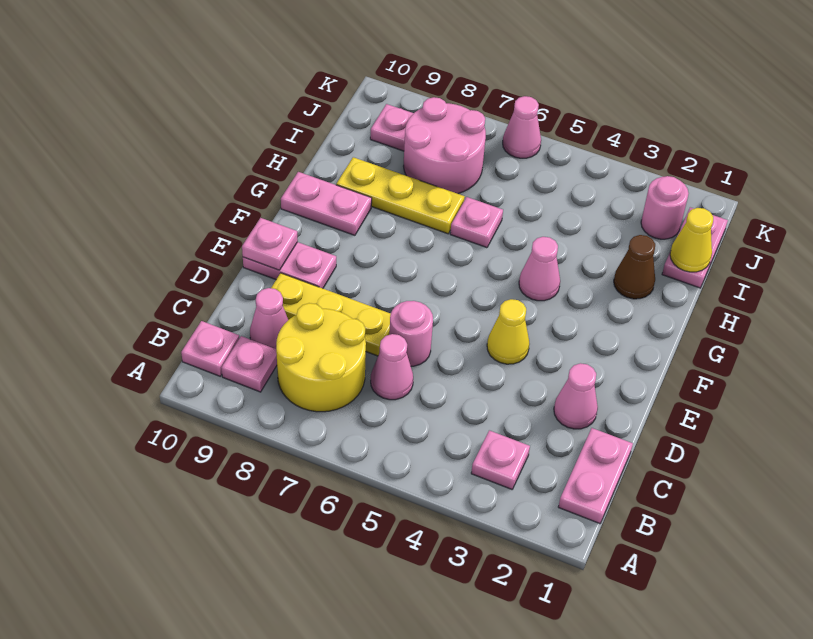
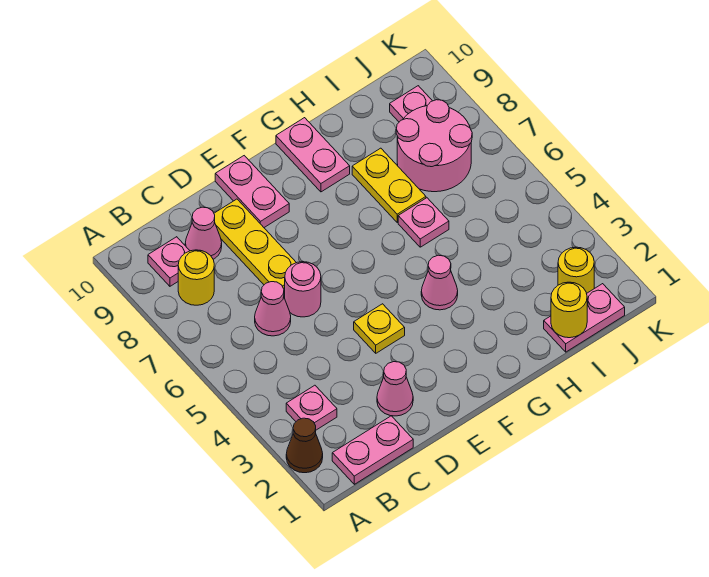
yellow round brick B7:C8 level 1 -> yellow round brick B8 level 1
pink plate B10 level 1 -> none
yellow cone E4 level 1 -> yellow plate E4 level 1
pink plate E10 level 2 -> none
brown cone H2 level 1 -> brown cone A2 level 1
yellow plate H7:H9 level 1 -> yellow plate H7:H8 level 1
yellow cone I1 level 2 -> yellow round brick I1 level 2
pink round brick J2 level 1 -> yellow round brick J2 level 1
pink cone K6 level 1 -> none

